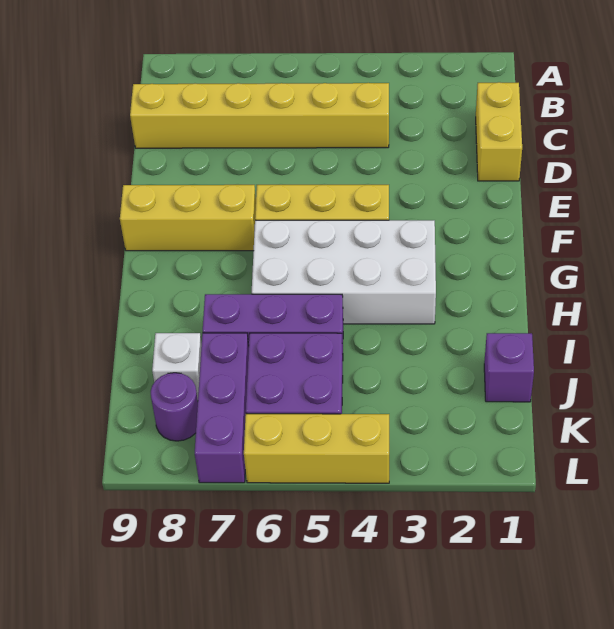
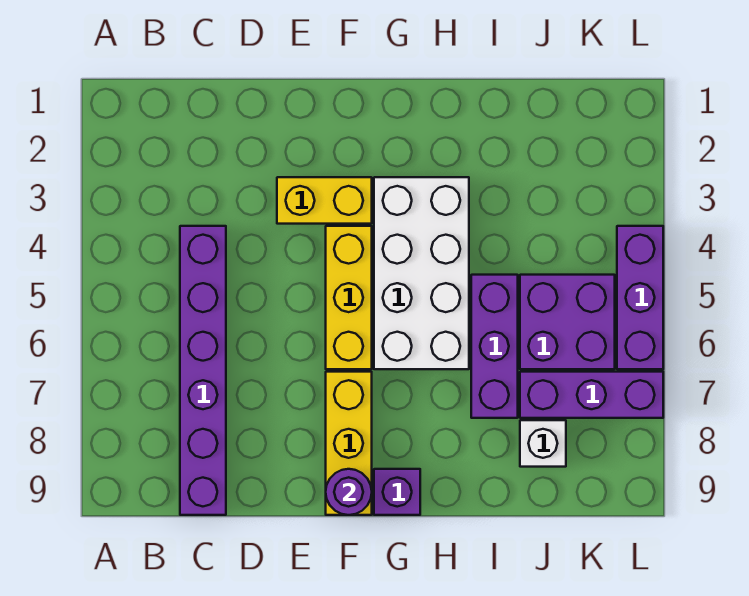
yellow brick C1:D1 level 1 -> yellow brick E3:F3 level 1
yellow brick C4:C9 level 1 -> purple brick C4:C9 level 1
purple brick J1 level 1 -> purple brick G9 level 1
purple round brick K8 level 1 -> purple round brick F9 level 2
yellow brick L4:L6 level 1 -> purple brick L4:L6 level 1

